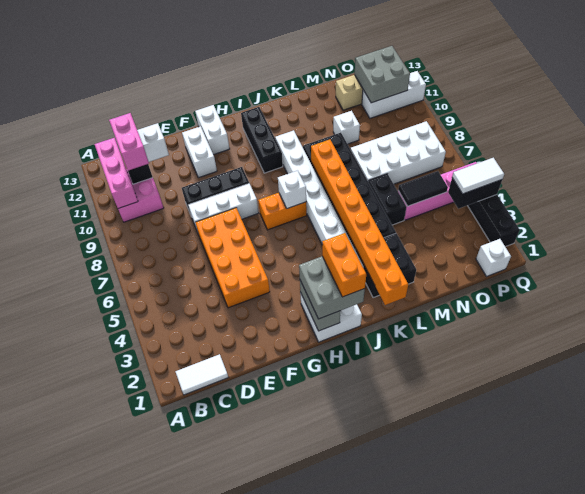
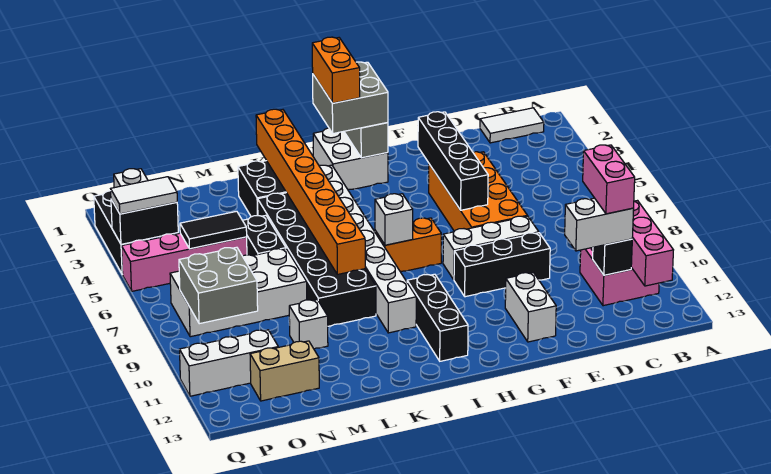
none -> black brick F3:F6 level 2
white brick G12:G13 level 1 -> none
grey brick O11:P12 level 2 -> grey brick O8:P9 level 2

